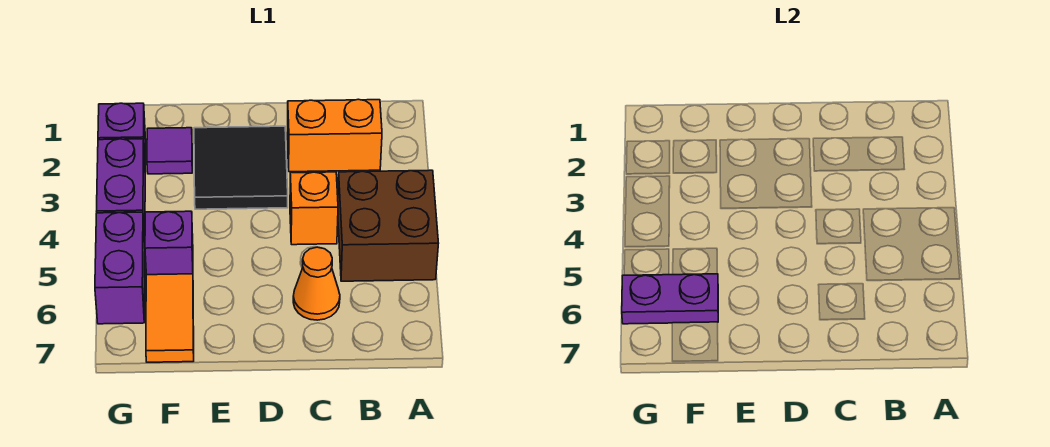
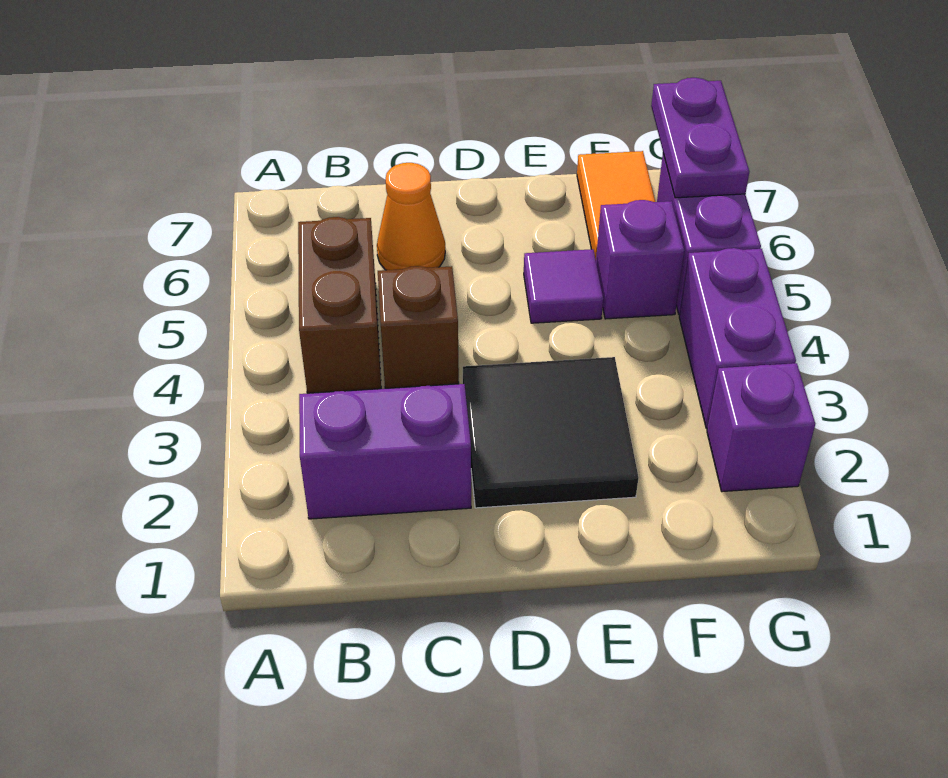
brown brick A4:B5 level 1 -> brown brick B4:B5 level 1
orange brick B2:C2 level 1 -> purple brick B2:C2 level 1
orange brick C4 level 1 -> brown brick C4 level 1
purple tile F2 level 1 -> purple tile E5 level 1
purple plate F6:G6 level 2 -> purple plate G6:G7 level 2

